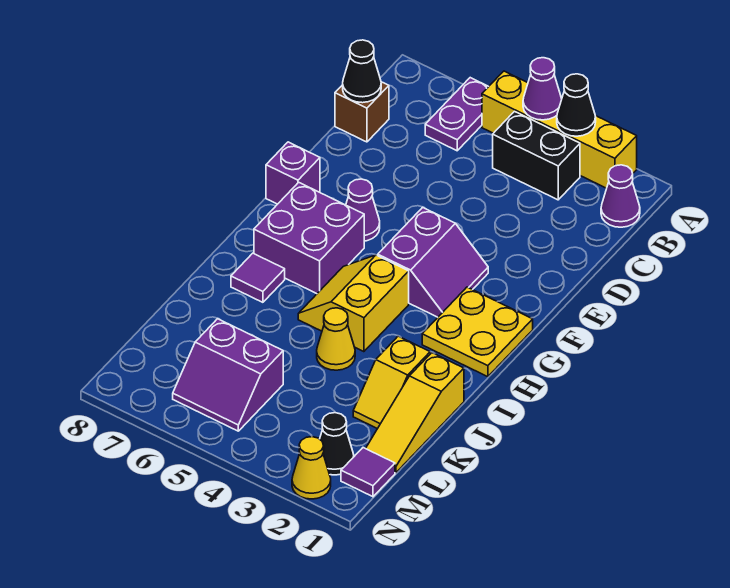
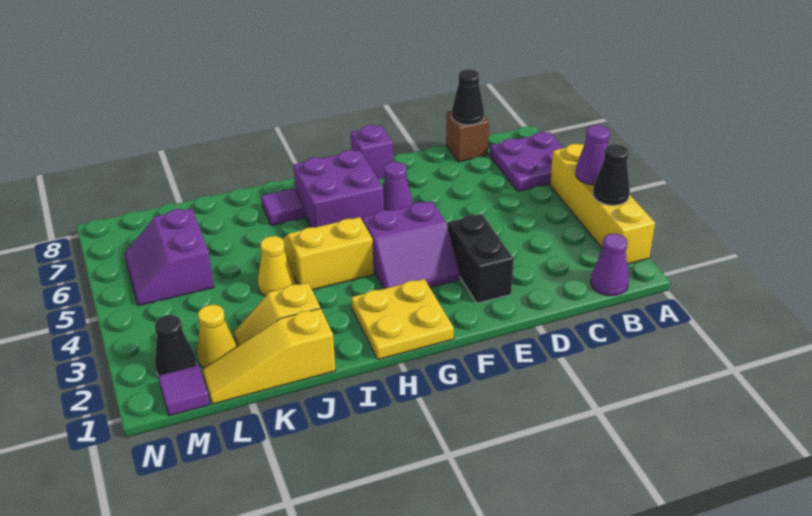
purple plate A6:B6 level 1 -> purple plate A6:B7 level 1
black brick B3:B4 level 1 -> black brick E2:E3 level 1
yellow cone N2 level 1 -> yellow cone L2 level 1

